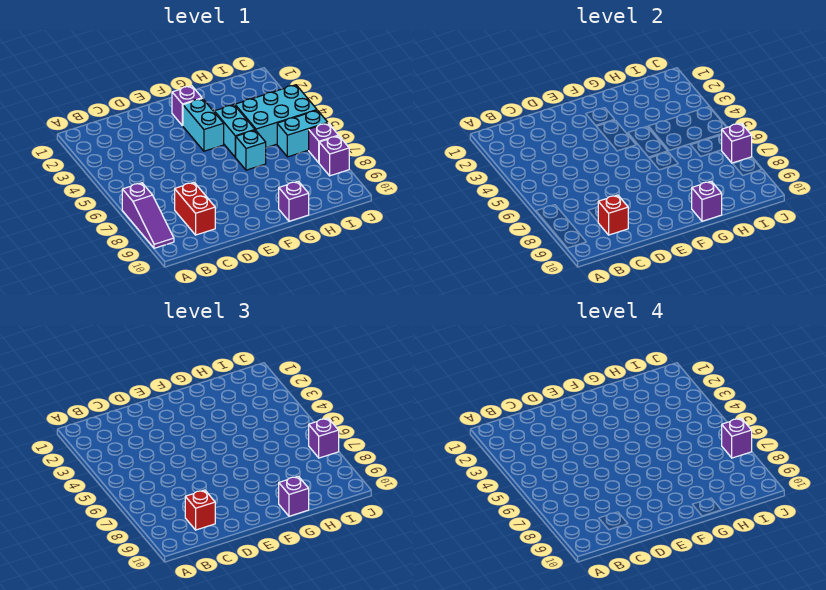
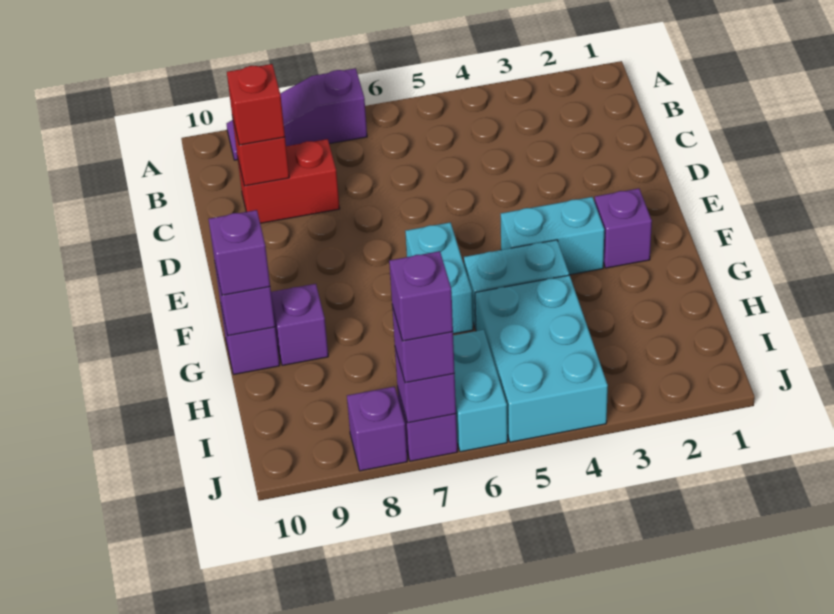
cyan brick G6 level 1 -> cyan brick F6:G6 level 1
none -> purple brick G9 level 1

